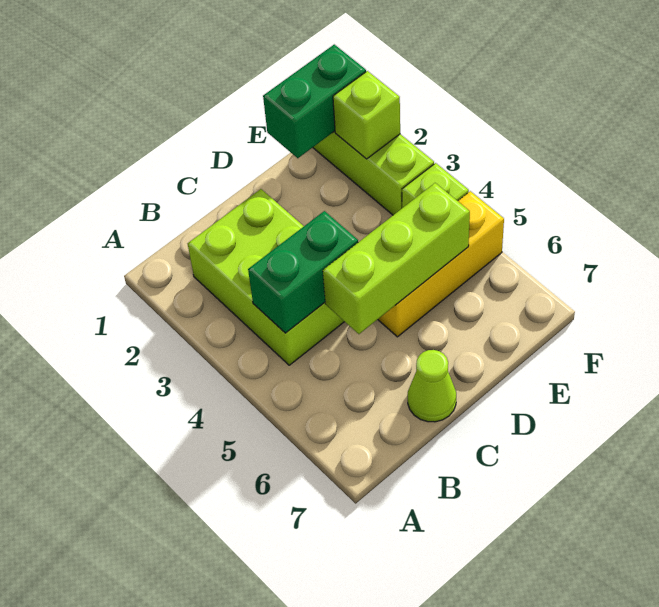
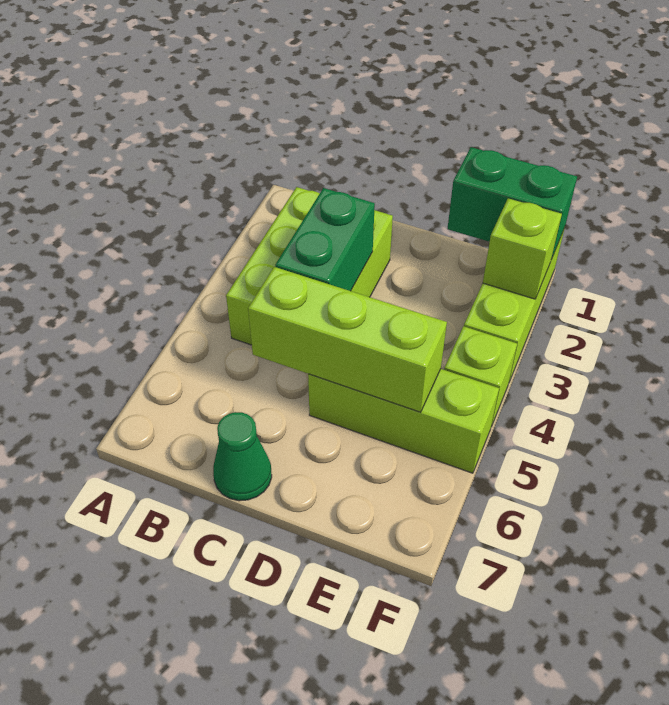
green brick B4:C4 level 2 -> green brick C3:C4 level 2
lime cone C7 level 1 -> green cone C7 level 1
yellow brick D5:F5 level 1 -> lime brick D5:F5 level 1

